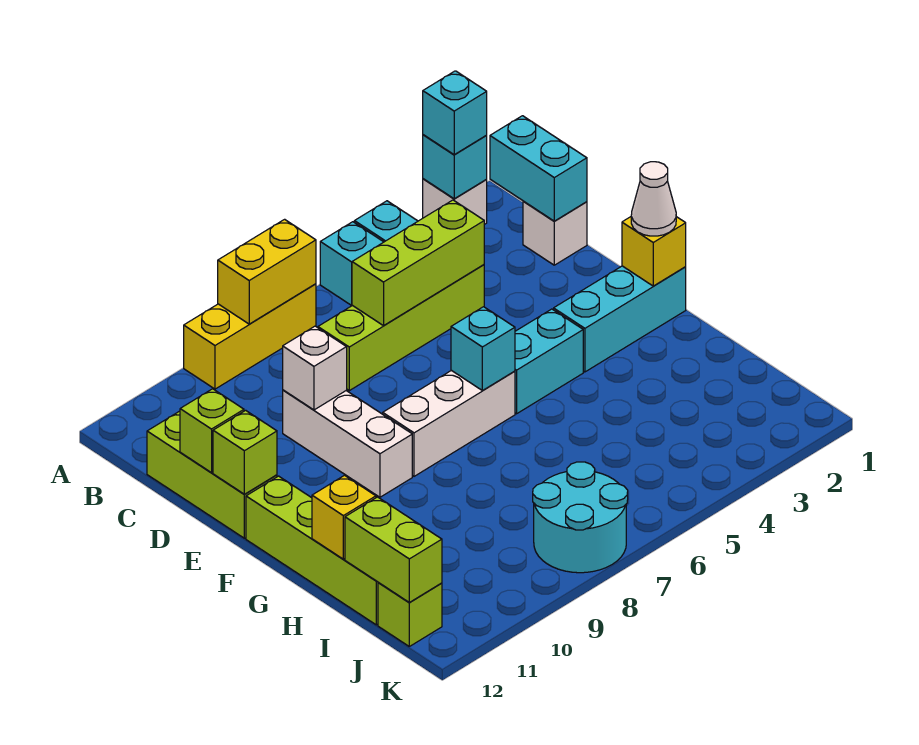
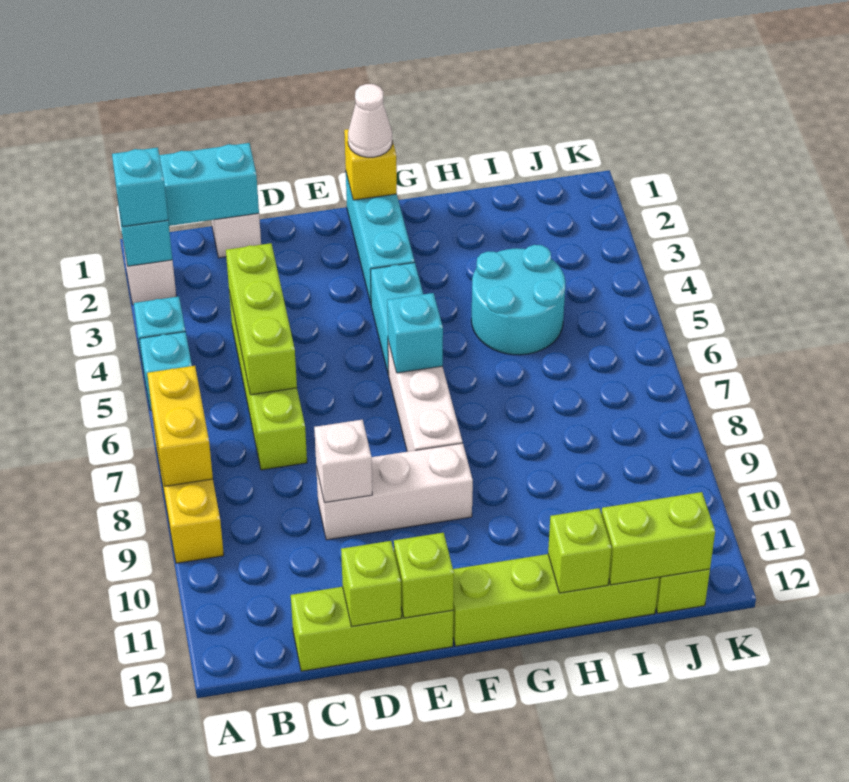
yellow brick H12 level 2 -> lime brick H12 level 2
cyan round brick J7:K8 level 1 -> cyan round brick H4:I5 level 1

